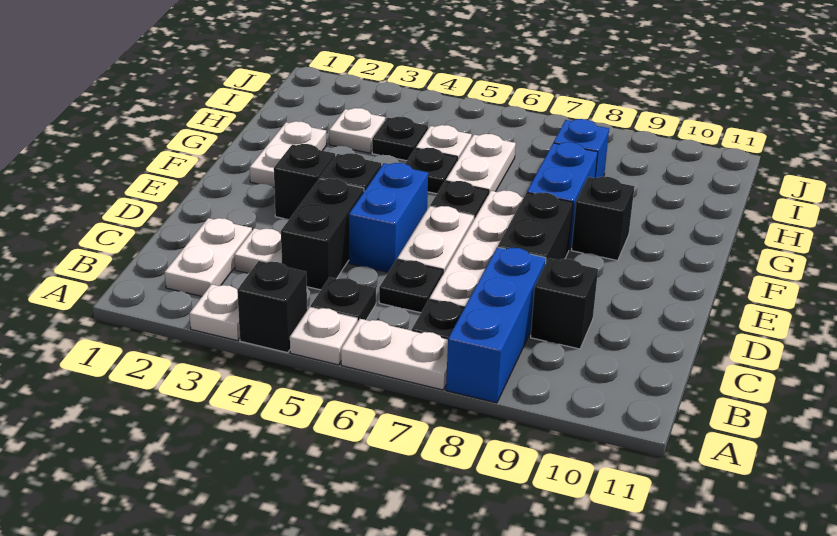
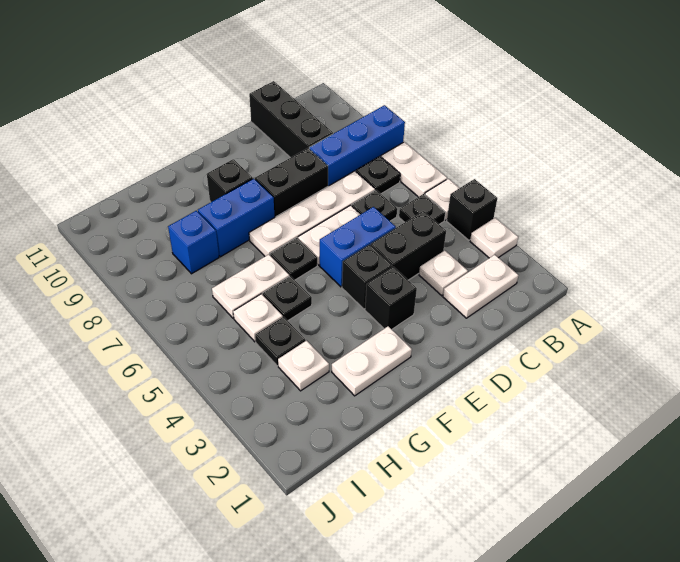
black brick C9 level 1 -> black brick C9:C11 level 1

